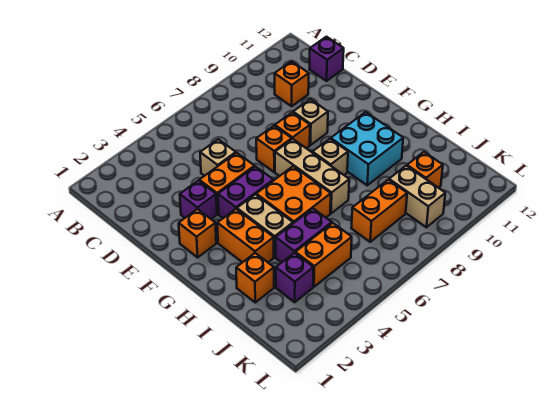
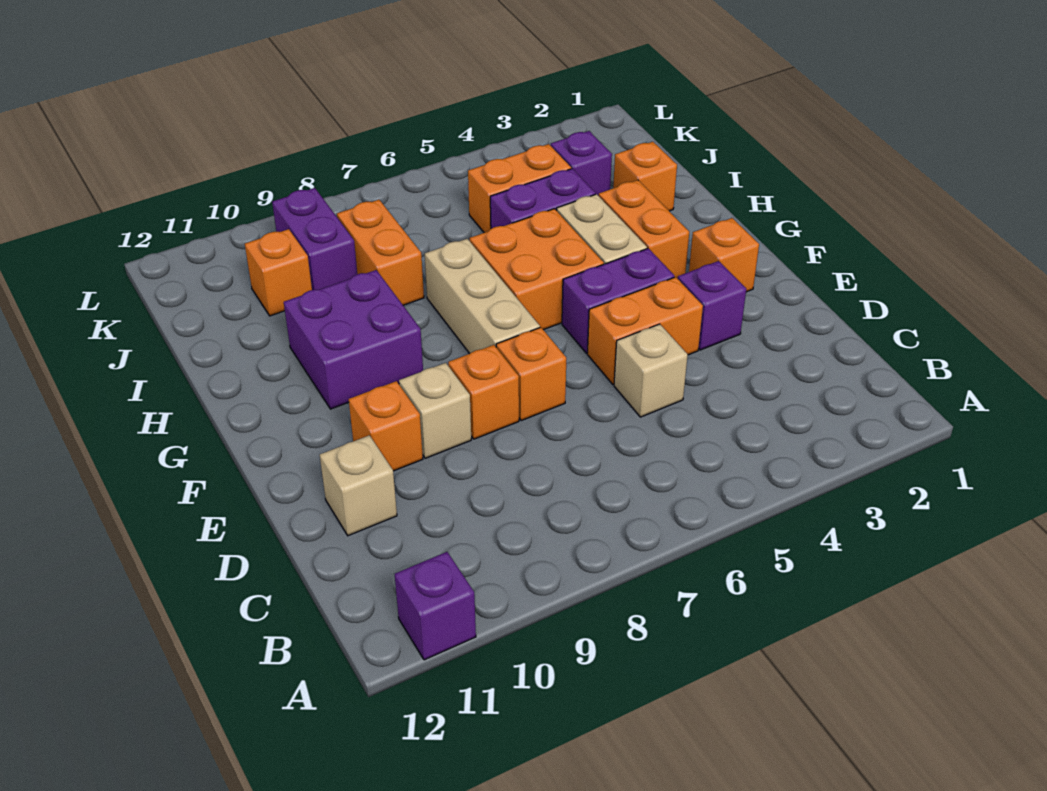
orange brick C10 level 1 -> orange brick E10 level 1
purple brick C12 level 1 -> purple brick A11 level 1
tan brick G8 level 1 -> tan brick D11 level 1
cyan brick G9:H10 level 1 -> purple brick G9:H10 level 1
orange brick J7:J8 level 1 -> orange brick I8:J8 level 1
tan brick J9:K9 level 1 -> purple brick J9:K9 level 1

